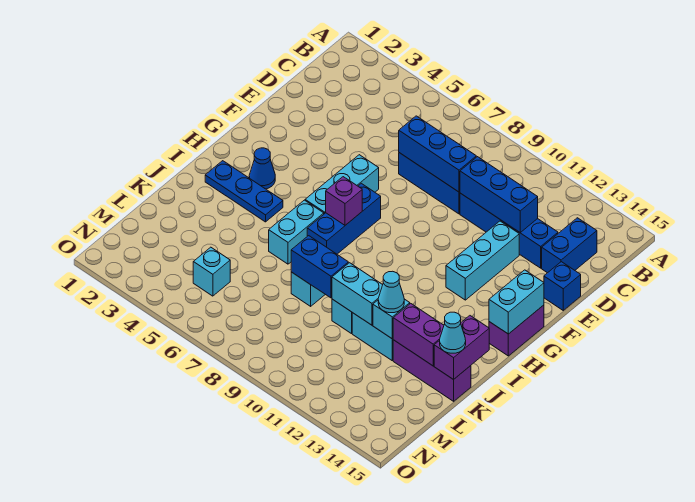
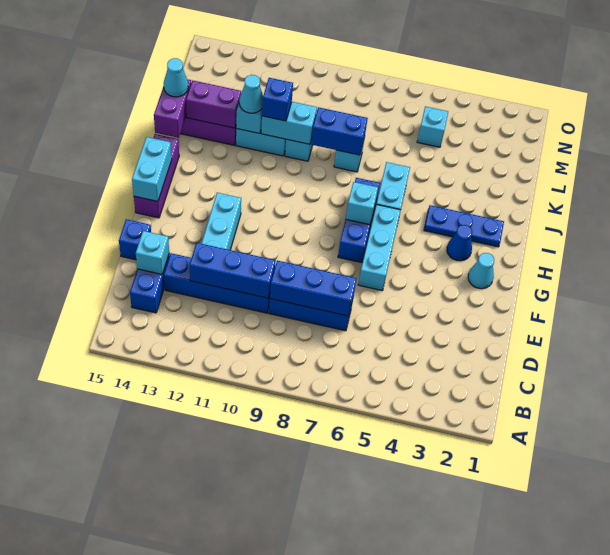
none -> cyan brick D14 level 2
none -> cyan cone G2 level 1
purple brick G15:H15 level 1 -> purple brick G15:I15 level 1
purple brick H7 level 2 -> cyan brick H7 level 2
none -> blue brick K11 level 3

